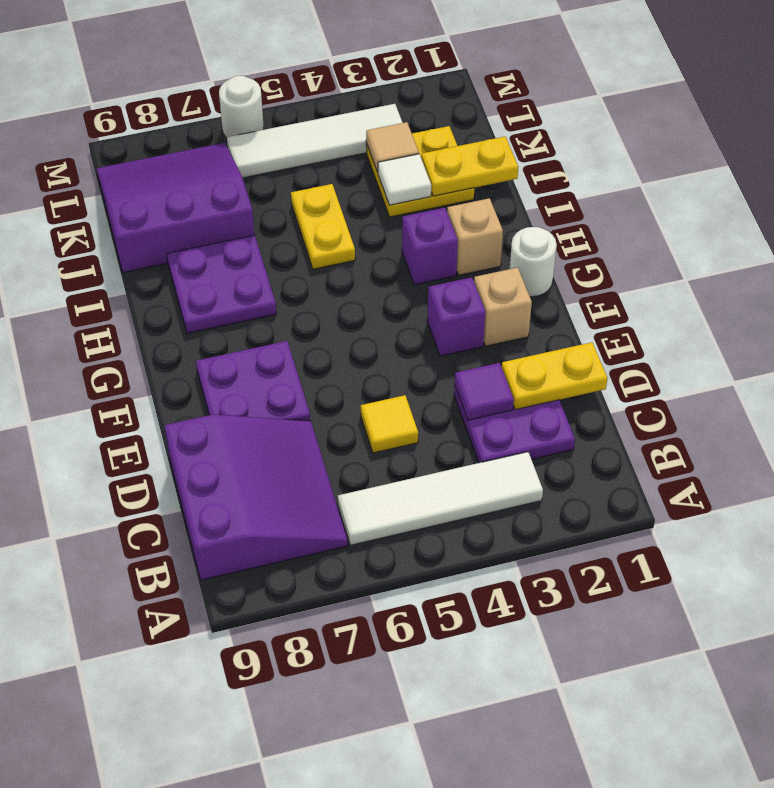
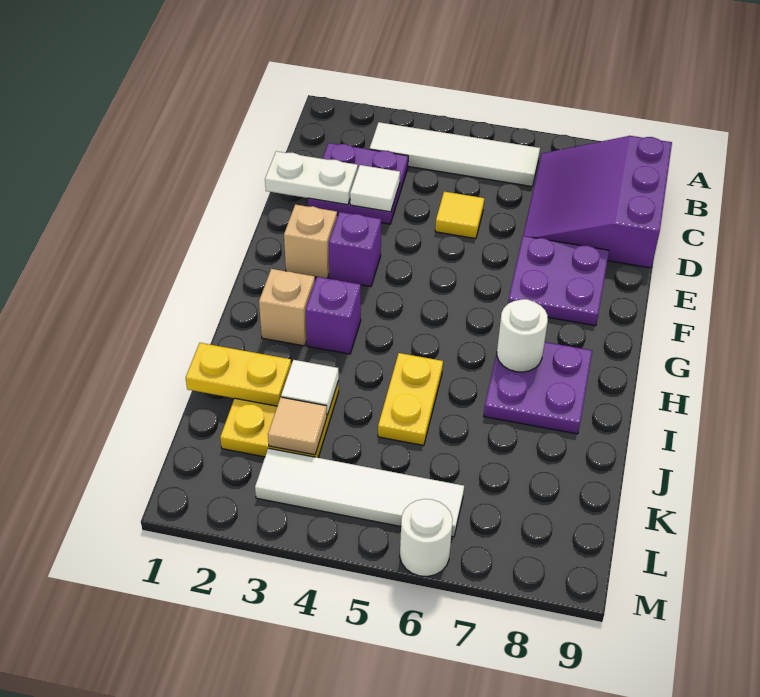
yellow plate D1:D2 level 2 -> white plate D1:D2 level 2
purple tile D3 level 2 -> white tile D3 level 2
white round brick G1 level 1 -> white round brick H7 level 2
purple slope J7:L9 level 1 top J -> none

